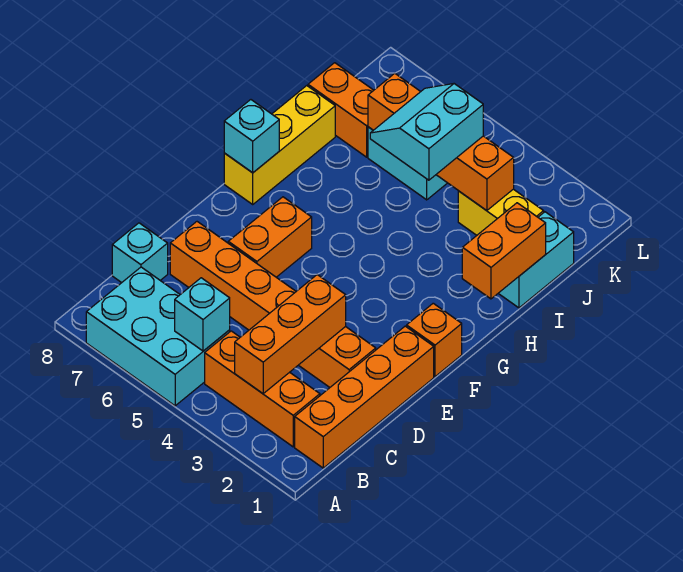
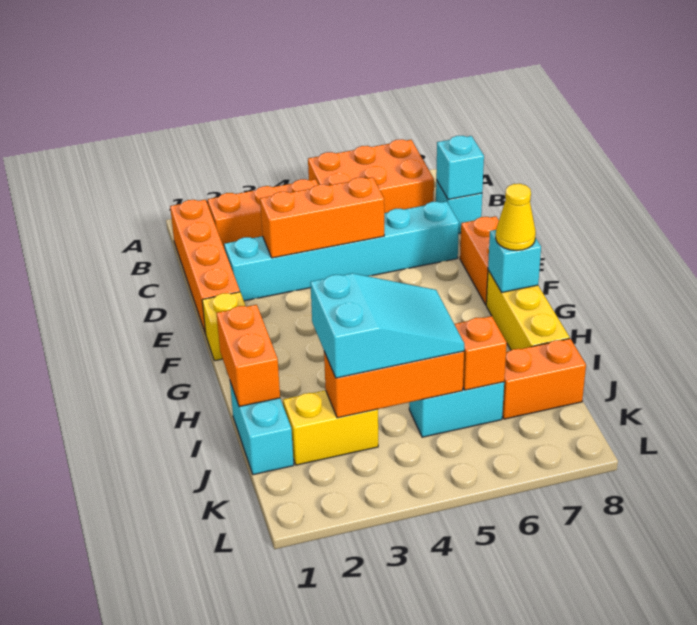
cyan brick A5:B7 level 1 -> orange brick A5:B7 level 1
orange brick B3:D3 level 2 -> orange brick D3:D5 level 2
cyan brick B5 level 2 -> cyan brick C8 level 2
orange brick D2:D7 level 1 -> cyan brick D2:D7 level 1
orange brick E6:F6 level 1 -> orange brick E8:F8 level 1
orange brick F1 level 1 -> yellow brick F1 level 1
none -> yellow cone G8 level 3
cyan slope I4:J5 level 3 top 4 -> cyan slope I3:J5 level 3 top 3

